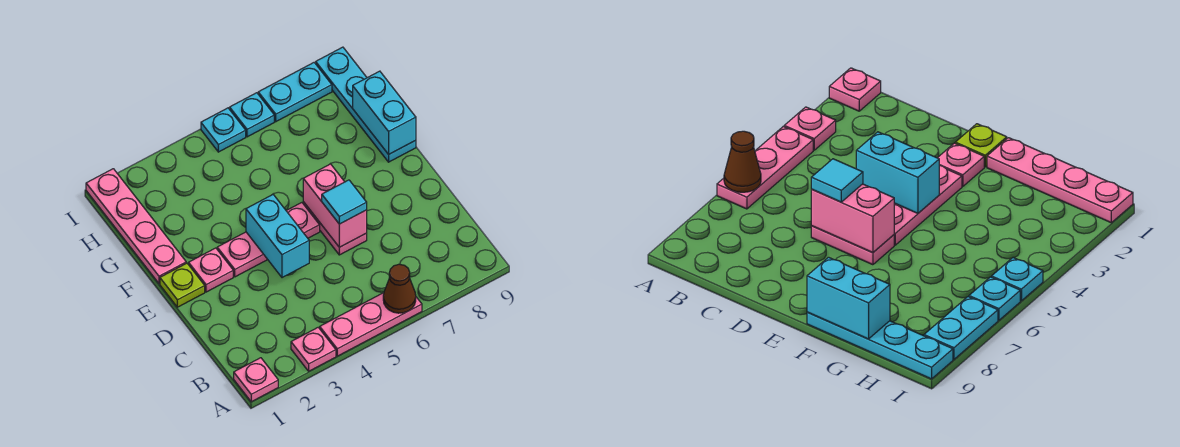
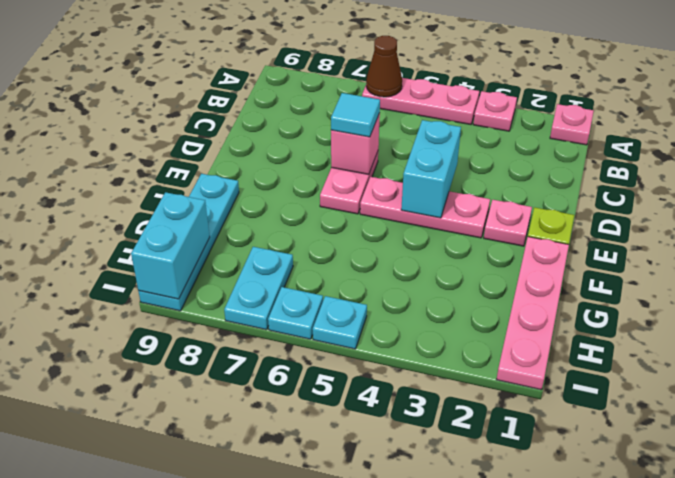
pink brick D6:E6 level 2 -> pink brick D6 level 2
cyan brick F9:G9 level 2 -> cyan brick H9:I9 level 2
cyan plate I7:I8 level 1 -> cyan plate H7:I7 level 1

